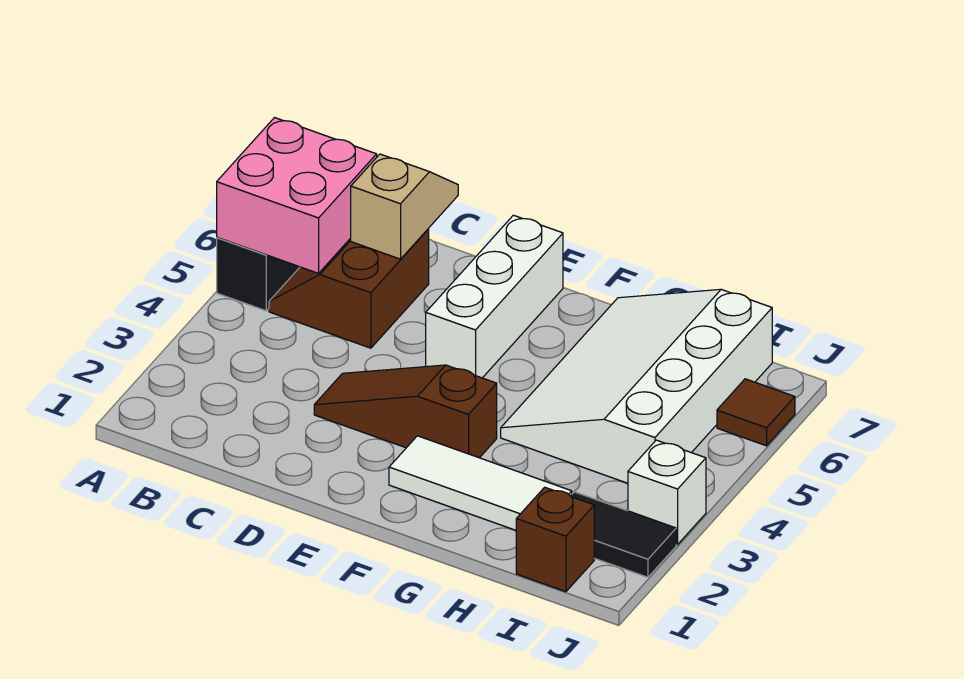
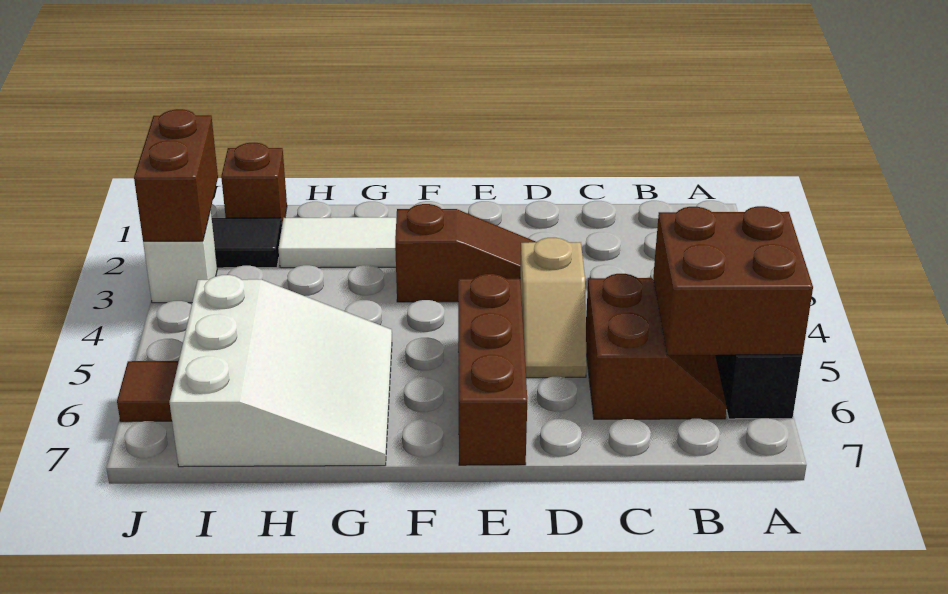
pink brick A5:B6 level 2 -> brown brick A5:B6 level 2
tan slope C6:C7 level 2 top 6 -> tan slope D4:D5 level 1 top 4
white brick E5:E7 level 1 -> brown brick E5:E7 level 1
white slope G4:I7 level 1 top I -> white slope G5:I7 level 1 top I
none -> brown brick J2:J3 level 2

